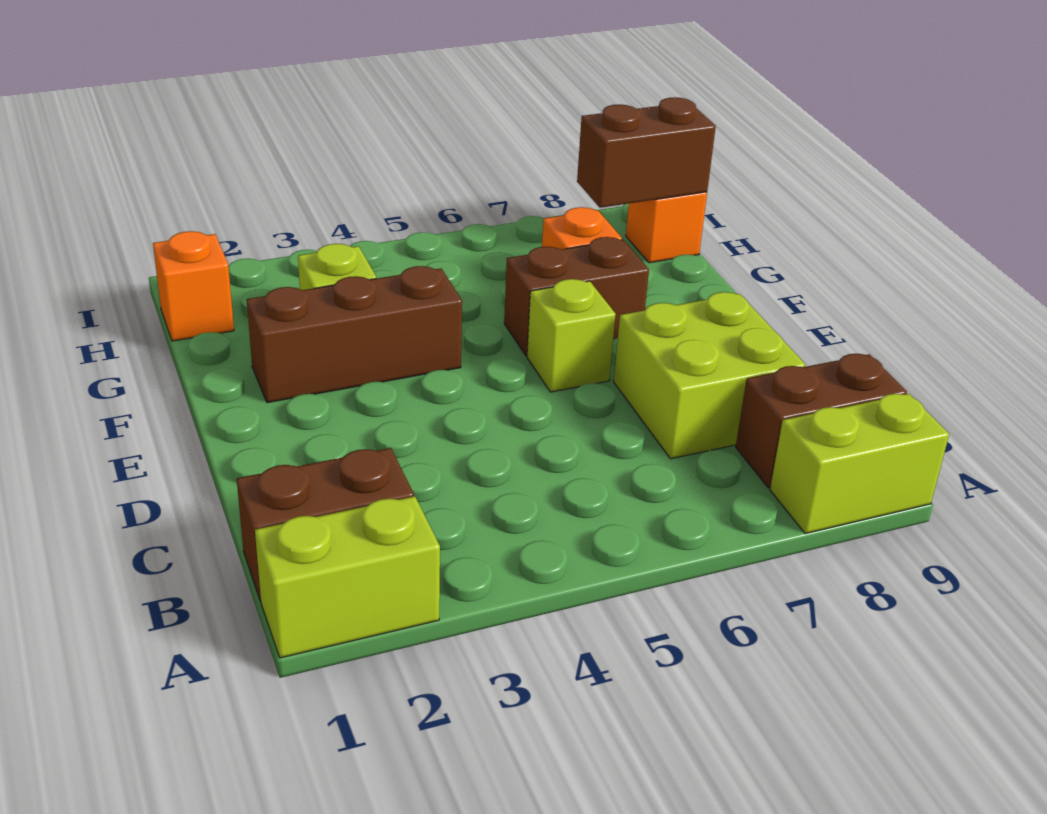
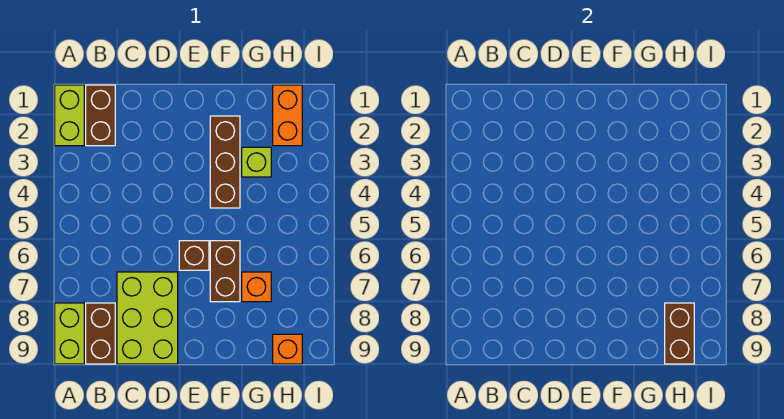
lime brick C7:D8 level 1 -> lime brick C7:D9 level 1
lime brick E6 level 1 -> brown brick E6 level 1
orange brick H1 level 1 -> orange brick H1:H2 level 1

